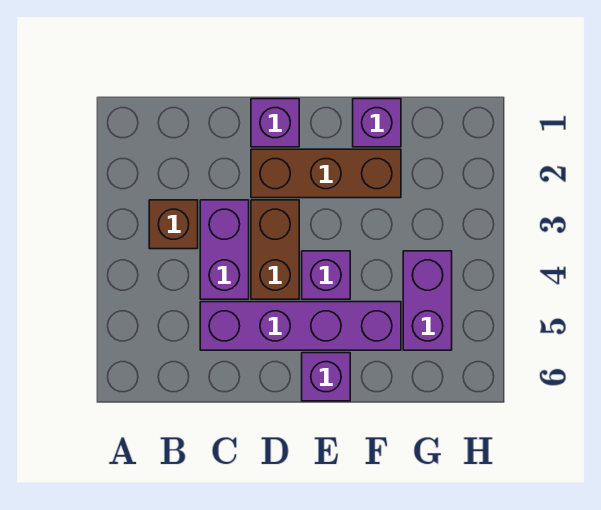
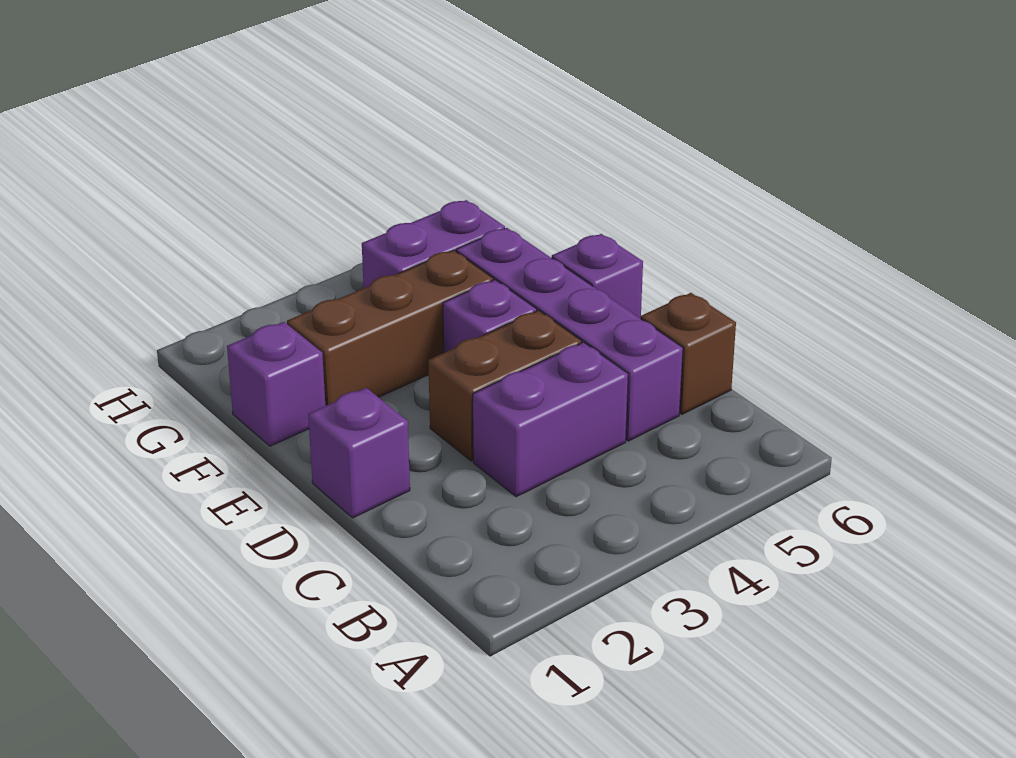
brown brick B3 level 1 -> brown brick C6 level 1
brown brick D2:F2 level 1 -> brown brick F2:F4 level 1

